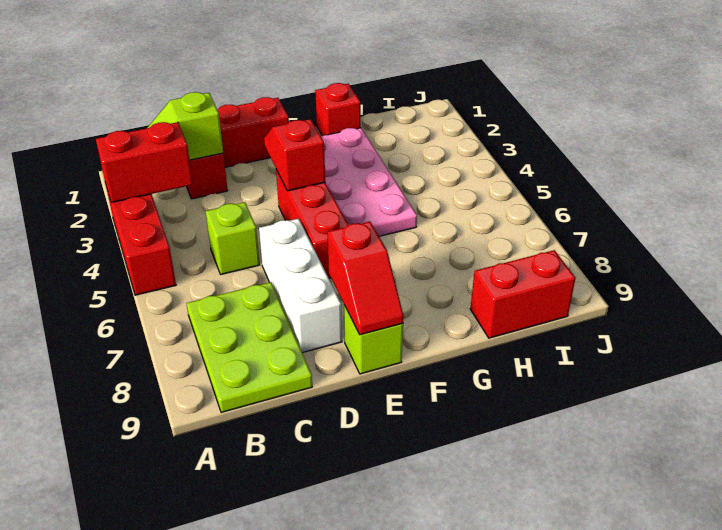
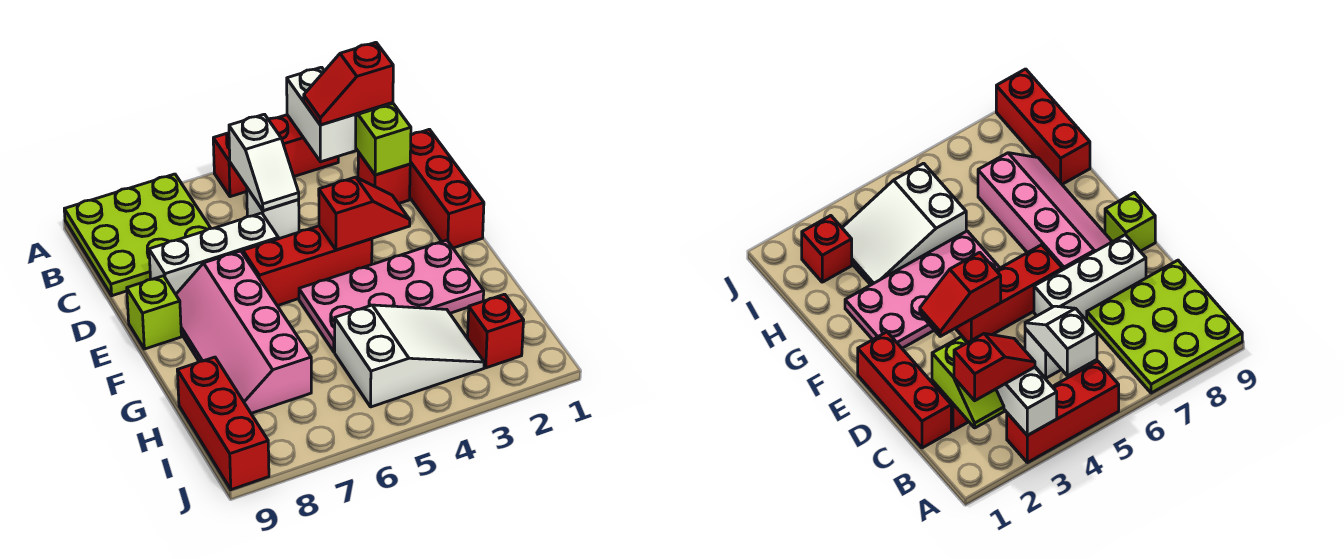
red brick A3:B3 level 2 -> white brick A3:B3 level 2
none -> white slope B5:C5 level 2 top B
lime plate B7:C9 level 1 -> lime plate A7:C9 level 1
lime brick C5 level 1 -> white brick C5 level 1
none -> pink slope E7:H8 level 1 top 7
red slope E8:E9 level 2 top 8 -> red slope B2:B3 level 3 top 2
red brick G1 level 1 -> red brick I2 level 1
none -> white slope H3:I5 level 1 top 5
red brick H9:I9 level 1 -> red brick H9:J9 level 1

